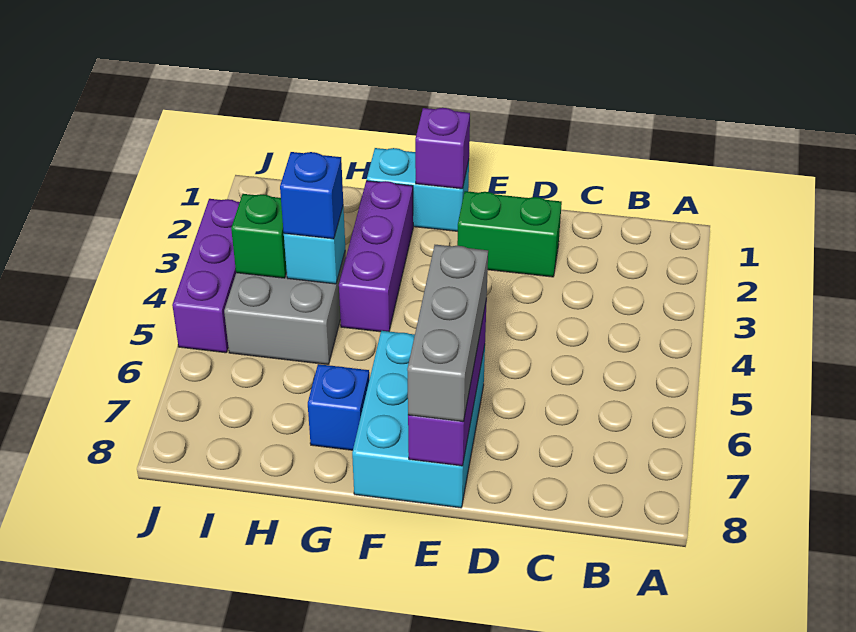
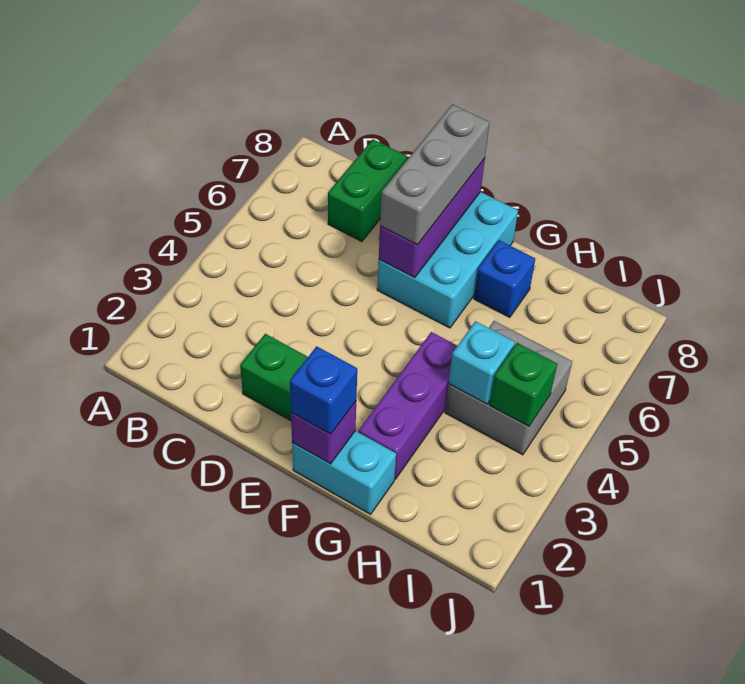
none -> green brick C7:C8 level 1
blue brick H4 level 3 -> blue brick F1 level 3
purple brick J3:J5 level 1 -> none

